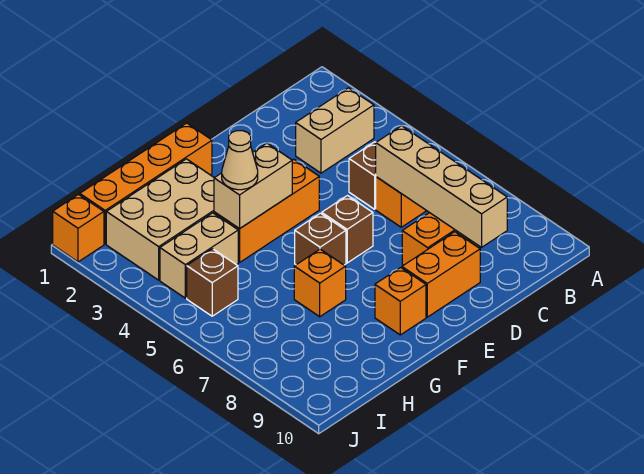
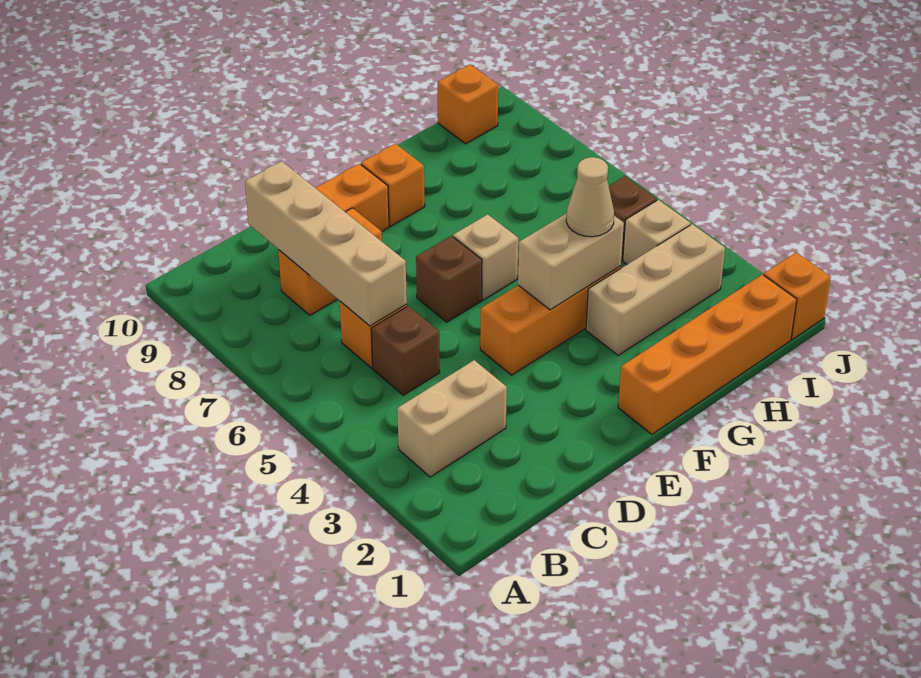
brown brick F6 level 1 -> tan brick F6 level 1
tan brick G2:I3 level 1 -> tan brick G3:I3 level 1
orange brick G7 level 1 -> orange brick I10 level 1
tan brick H4:I4 level 1 -> tan brick I4 level 1

